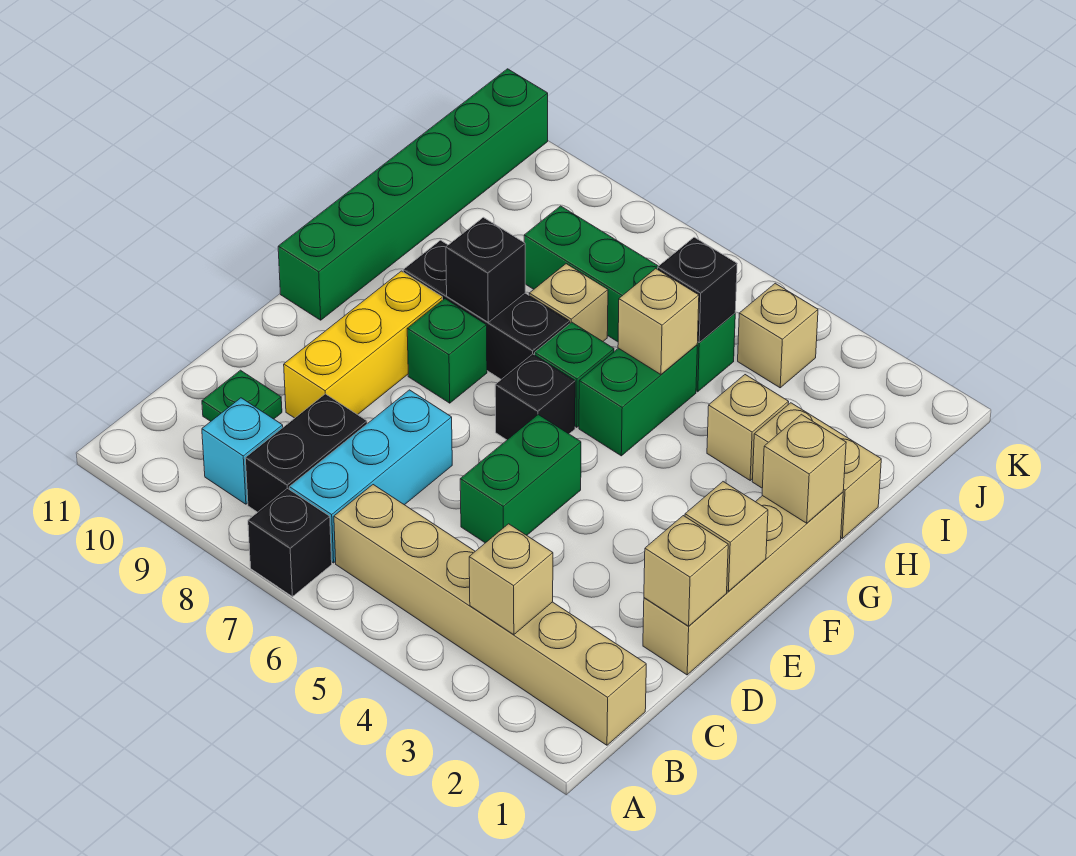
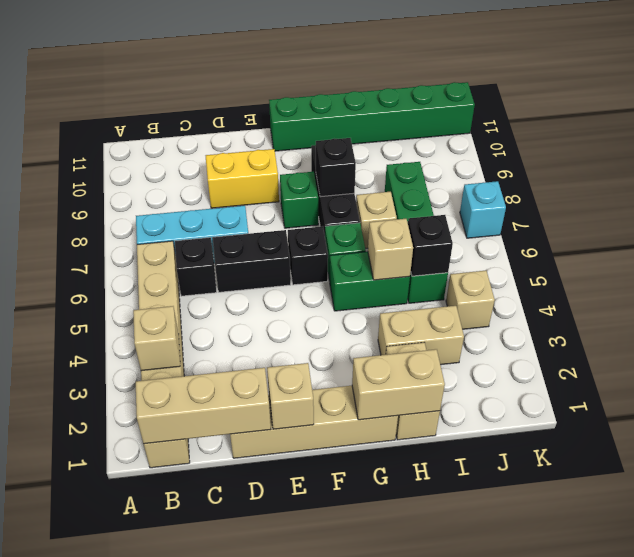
black brick A7 level 1 -> black brick C6 level 1
black brick B8:C8 level 1 -> black brick D6:E6 level 1
cyan brick B9 level 1 -> cyan brick K7 level 1
green plate C10 level 1 -> none
tan brick D1 level 2 -> tan brick B1:D1 level 2
green brick D5:E5 level 1 -> none
yellow brick D9:F9 level 1 -> yellow brick D9:E9 level 1
tan brick G1 level 2 -> tan brick G1:H1 level 2
tan brick H3 level 1 -> tan brick H3:I3 level 1

